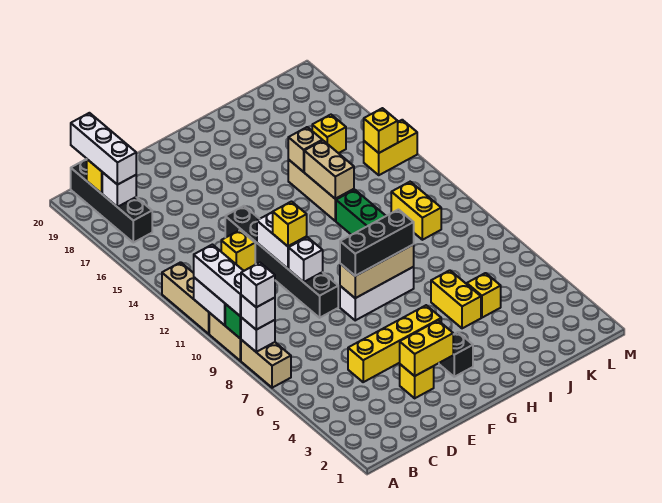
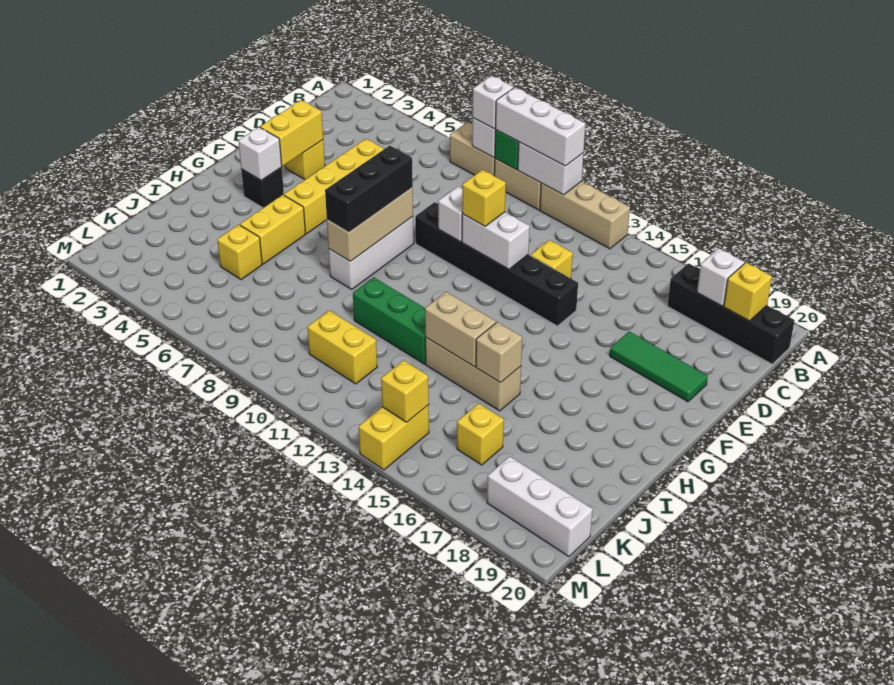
white brick A8 level 4 -> white brick G3 level 2
white brick B18:B20 level 3 -> white brick L18:L20 level 1
none -> green tile E17:E19 level 1
yellow brick I5:I6 level 1 -> yellow brick H5:I5 level 1

